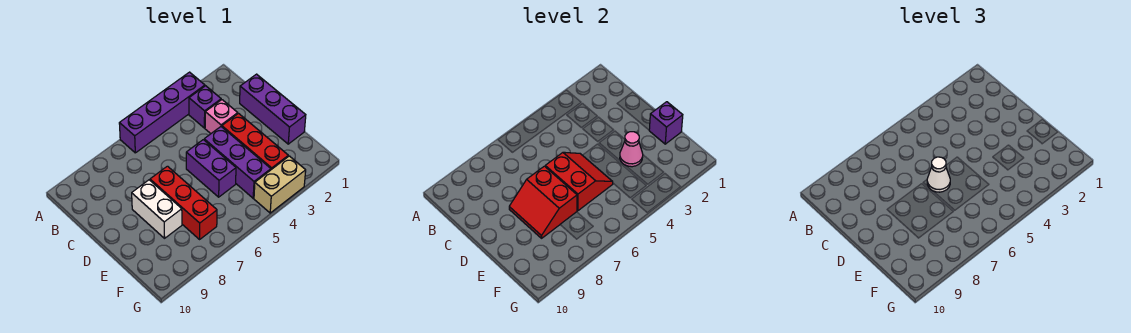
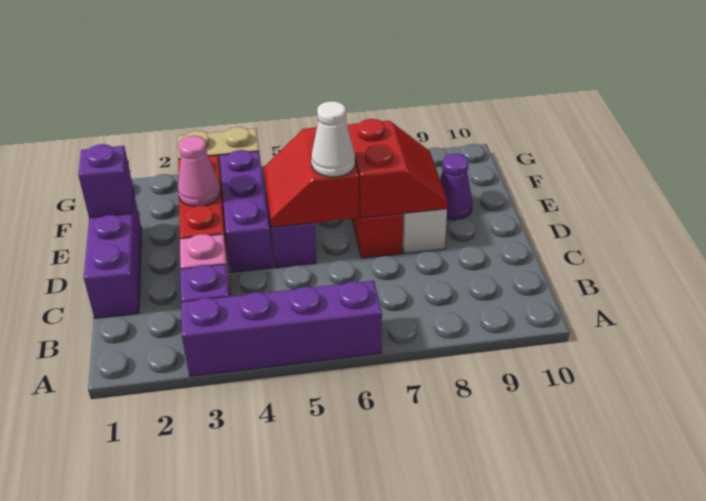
none -> purple cone E9 level 1

